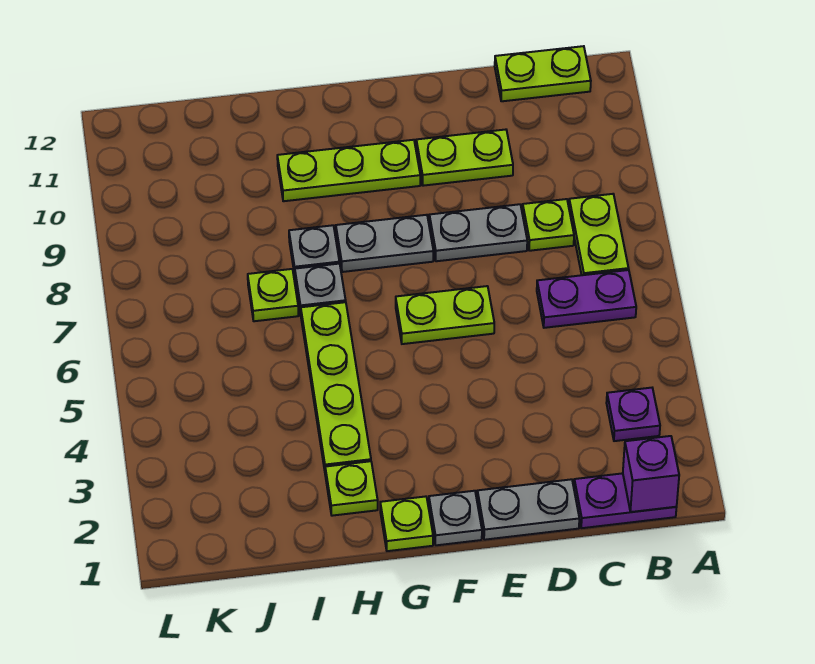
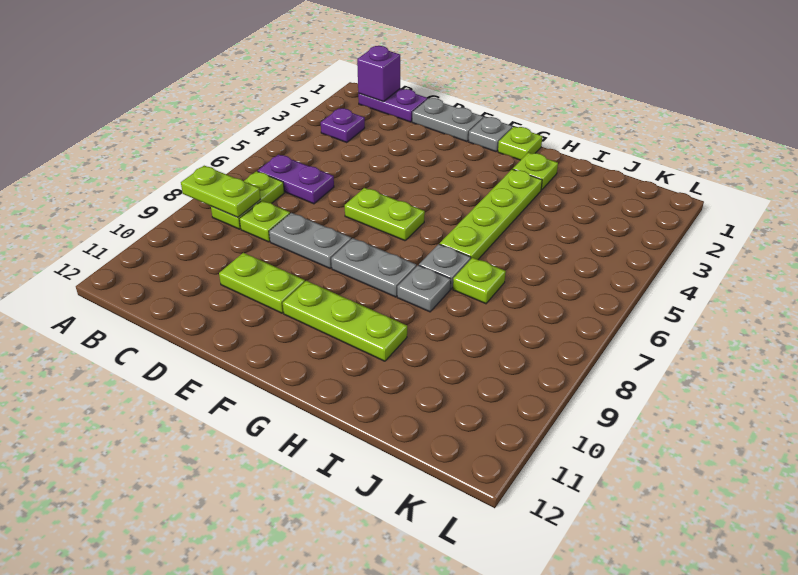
lime plate B12:C12 level 1 -> lime plate A8:B8 level 2

